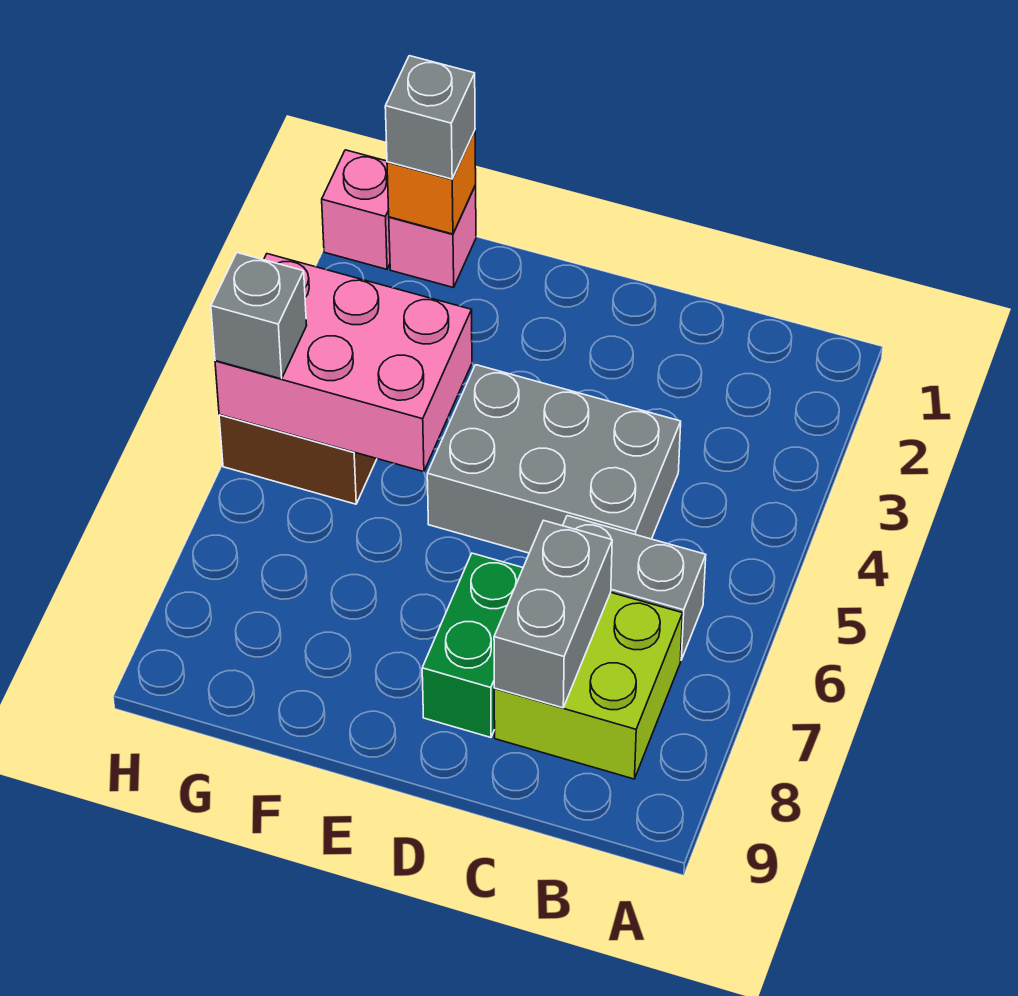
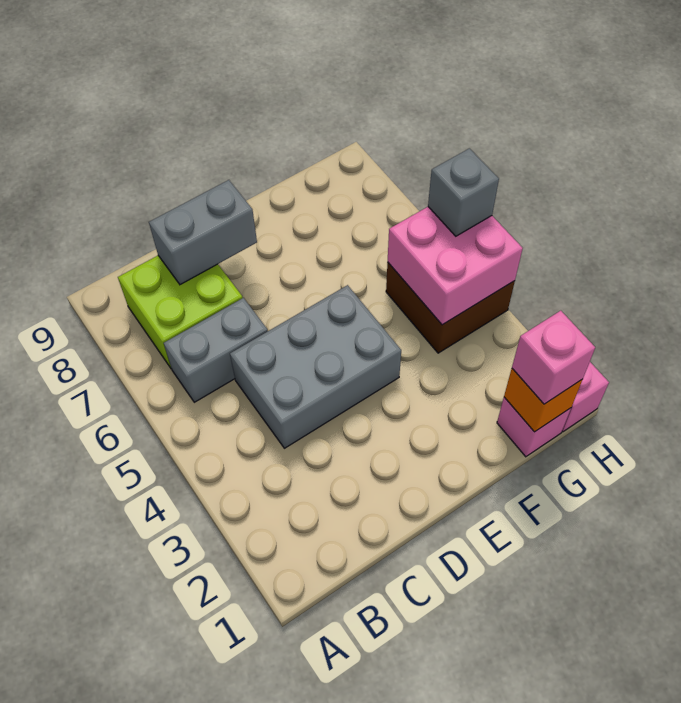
grey brick C7:C8 level 2 -> grey brick C8:D8 level 2
green brick D7:D8 level 1 -> none
pink brick F4:H5 level 2 -> pink brick G4:H5 level 2
grey brick G1 level 3 -> pink brick G1 level 3

